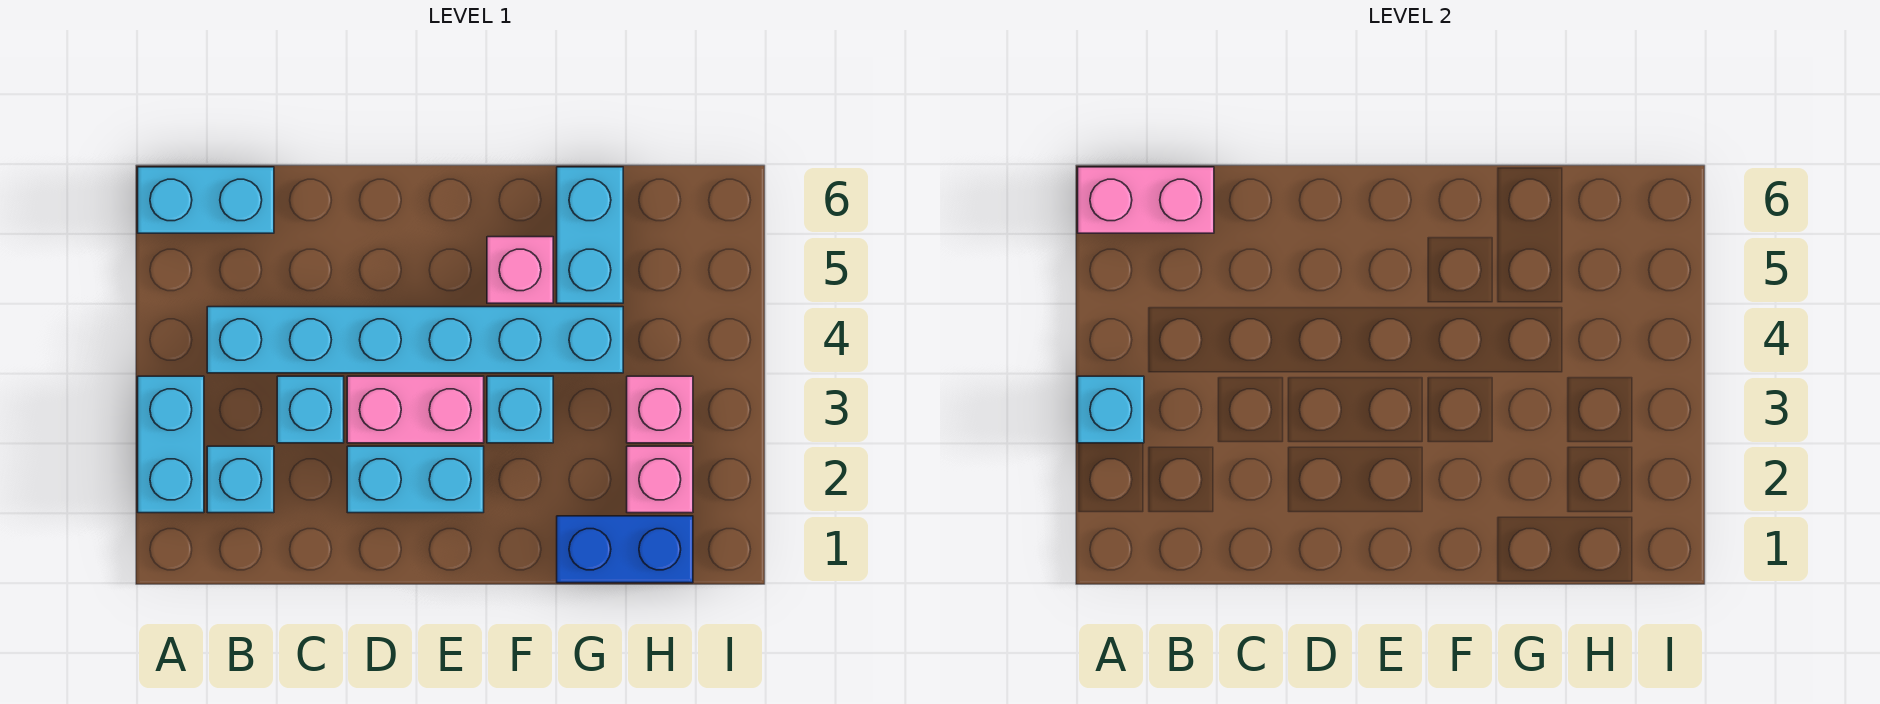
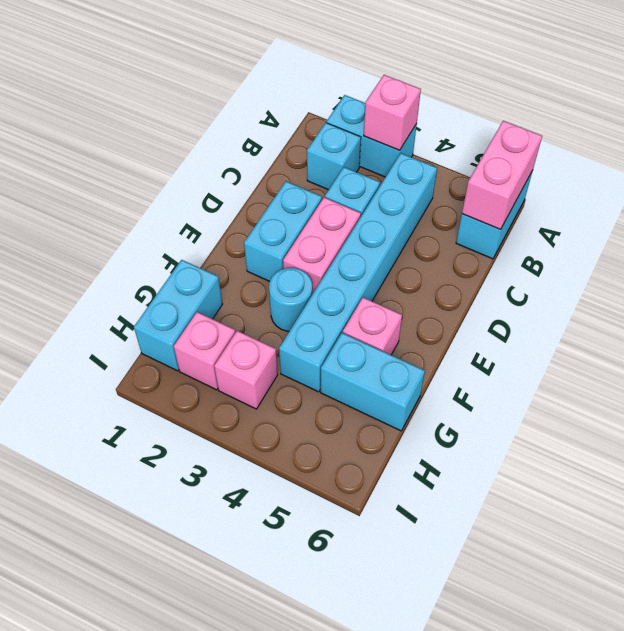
cyan brick A3 level 2 -> pink brick A3 level 2
cyan brick F3 level 1 -> cyan round brick F3 level 1
blue brick G1:H1 level 1 -> cyan brick G1:H1 level 1

